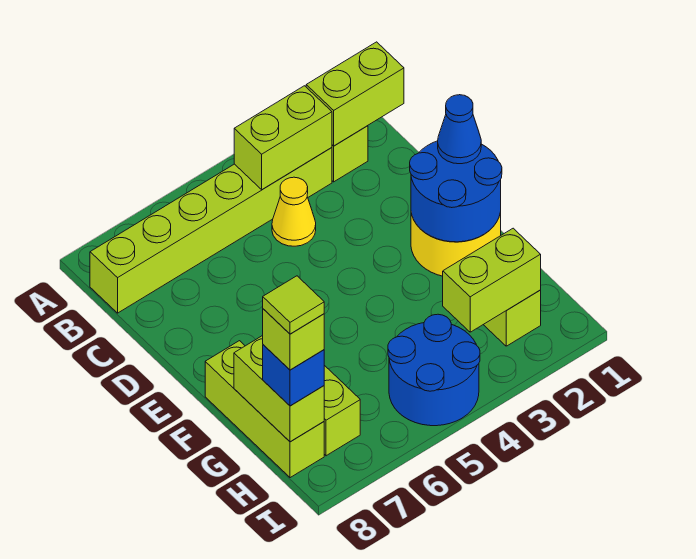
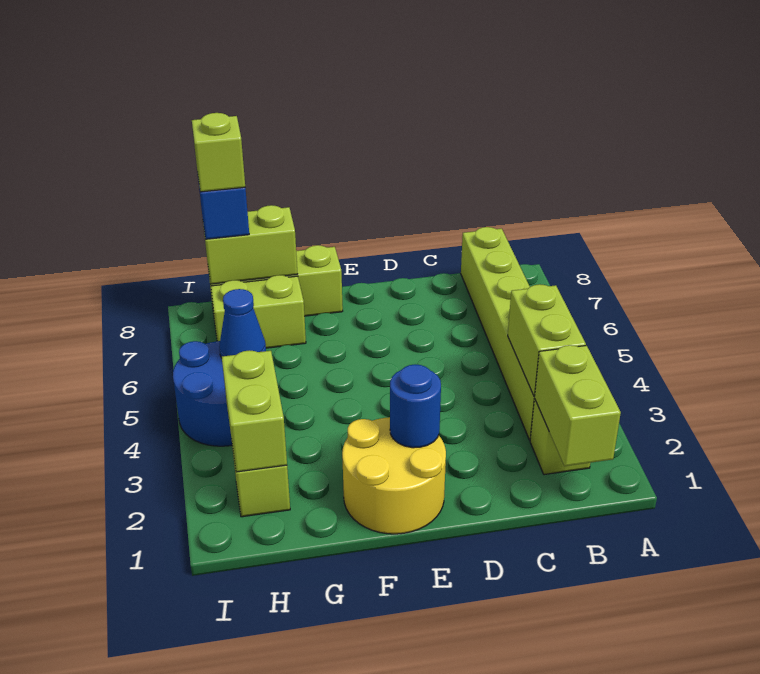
yellow cone C4 level 1 -> none
blue round brick E1:F2 level 2 -> blue round brick E2 level 2
blue cone E1 level 3 -> blue cone H5 level 2
lime tile H8 level 5 -> none

